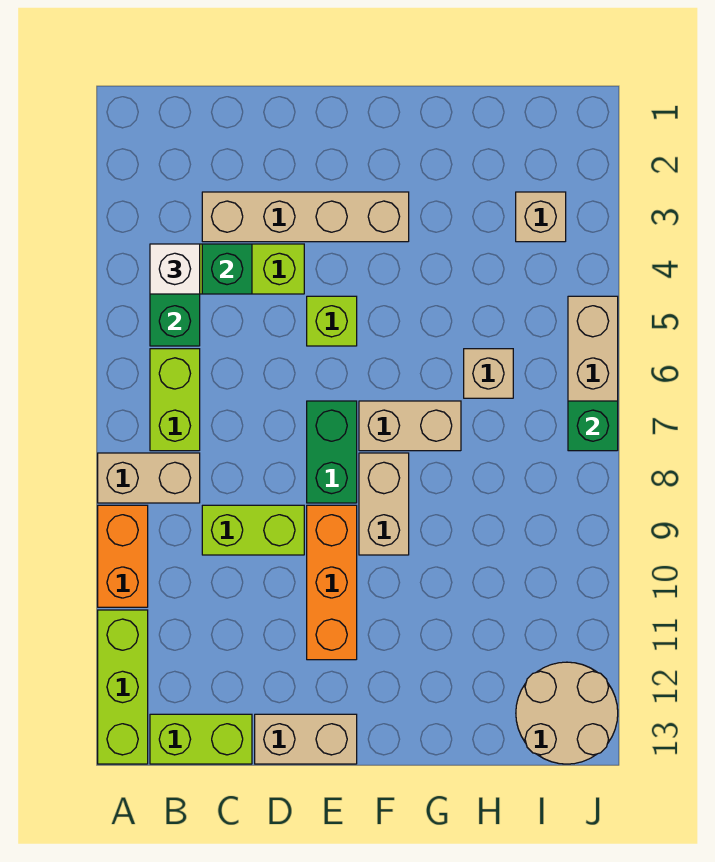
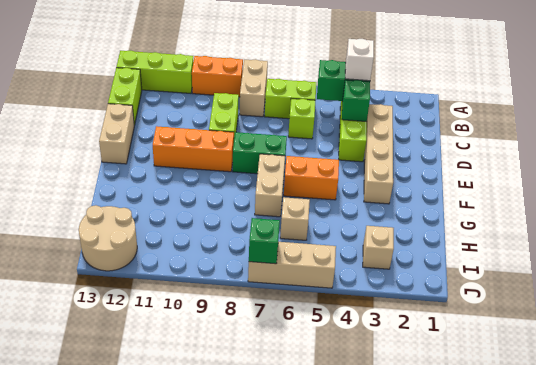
lime brick E5 level 1 -> lime brick C6 level 1
none -> orange brick F5:F6 level 1
tan brick F8:F9 level 1 -> none

